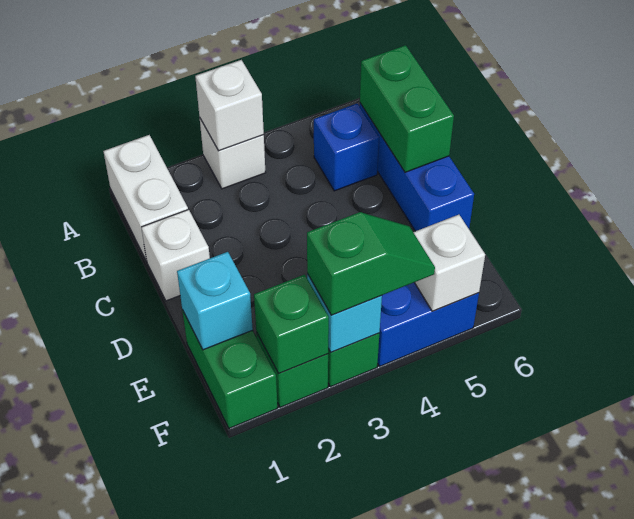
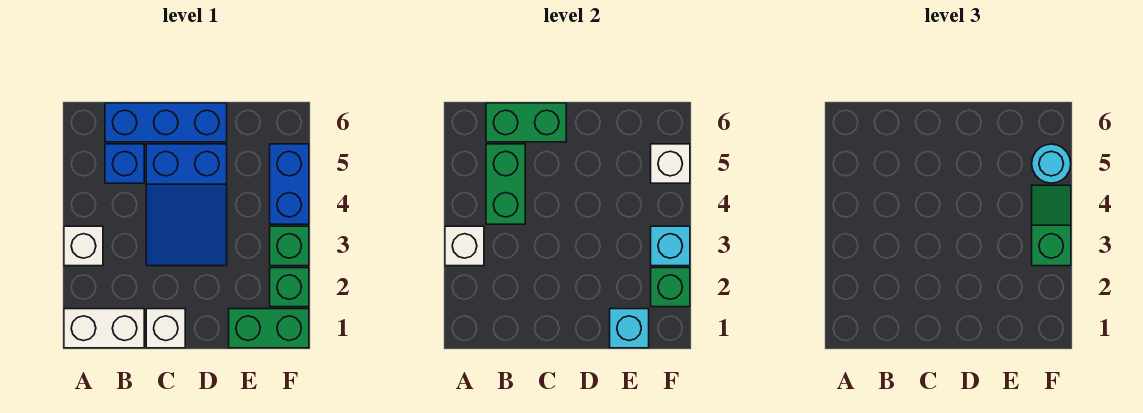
none -> green brick B4:B5 level 2
none -> blue slope C3:D5 level 1 top 5
none -> cyan round brick F5 level 3

